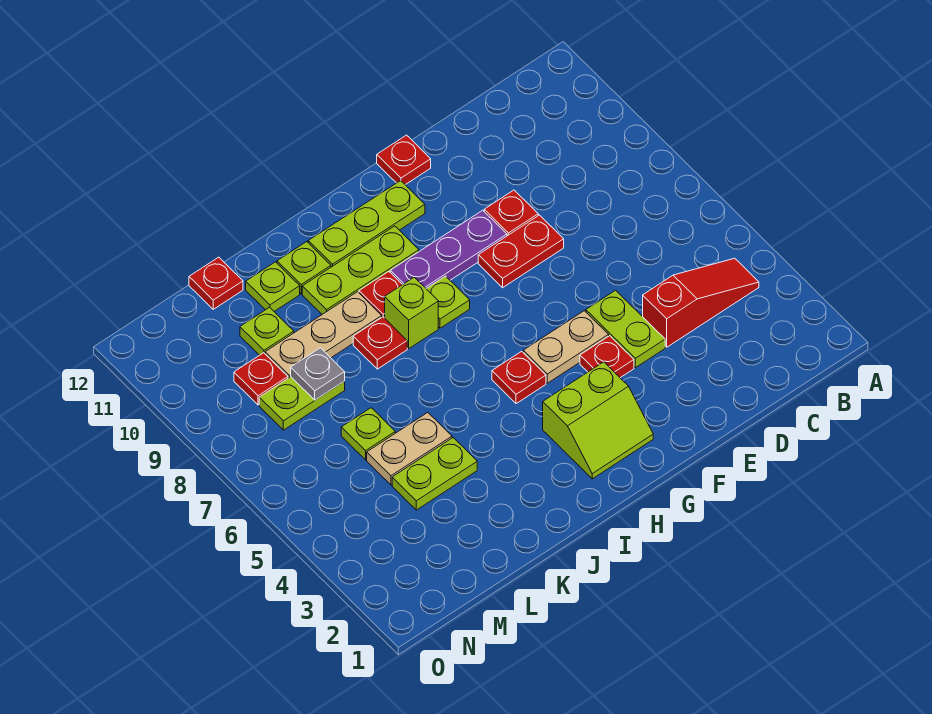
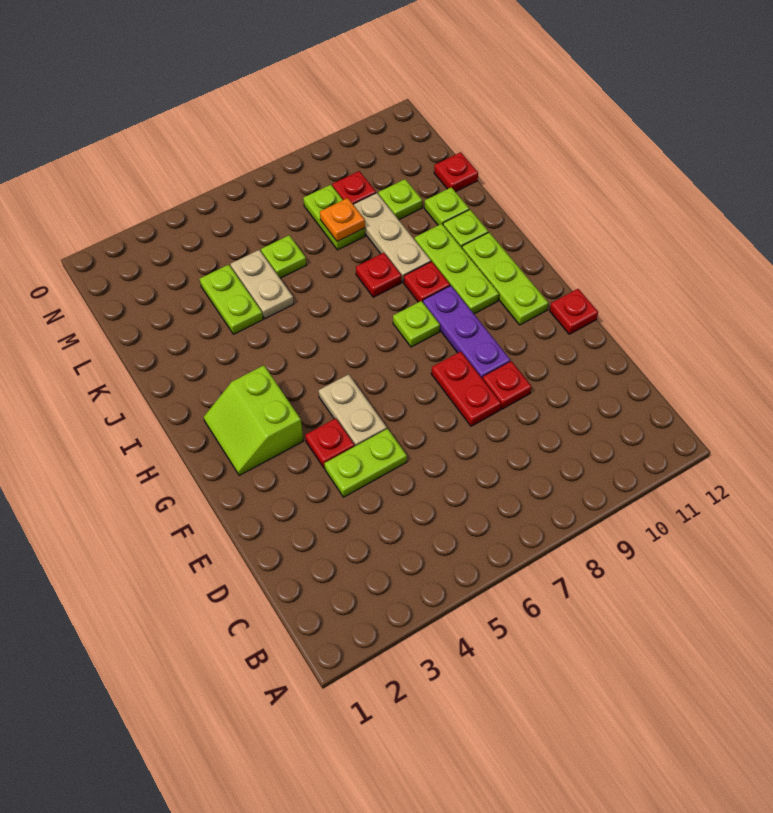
red slope B4:D4 level 1 top D -> none
red plate H5 level 1 -> none
lime brick I8 level 1 -> none
grey plate L8 level 2 -> orange plate L8 level 2

